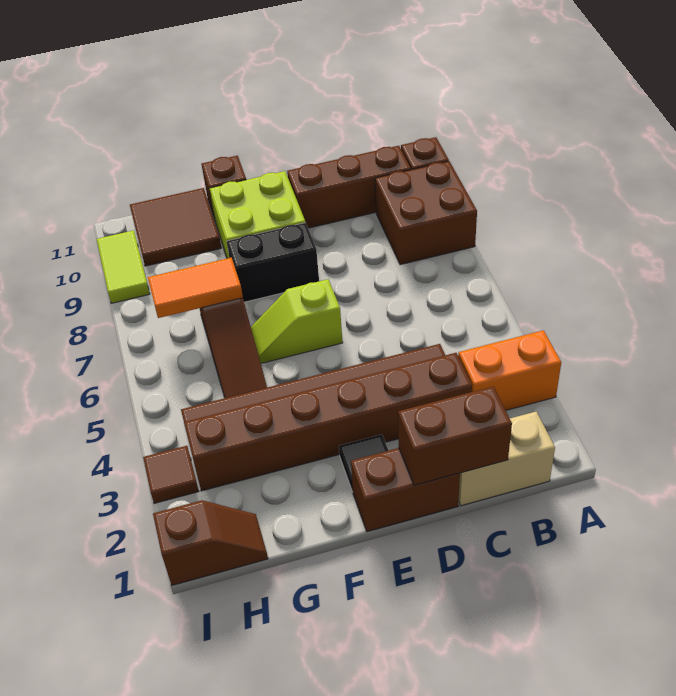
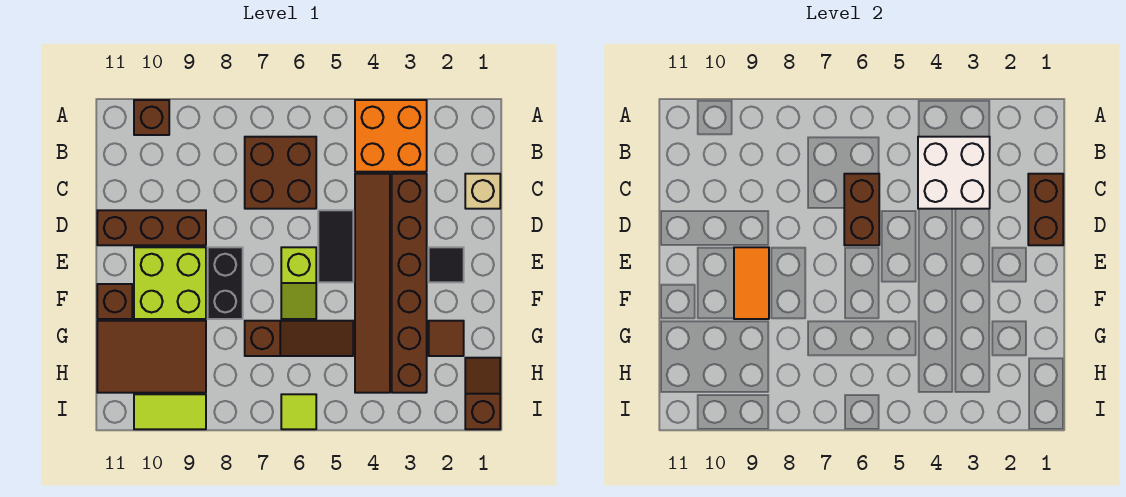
orange brick A3:B3 level 1 -> orange brick A3:B4 level 1
brown brick A8:B9 level 1 -> brown brick B6:C7 level 1
tan brick B1:C1 level 1 -> tan brick C1 level 1
none -> white brick B3:C4 level 2
brown brick B10:D10 level 1 -> brown brick D9:D11 level 1
brown brick D1:E1 level 1 -> brown brick C6:D6 level 2
none -> black tile D5:E5 level 1
orange tile G7:H7 level 2 -> orange tile E9:F9 level 2
brown tile G10:H11 level 1 -> brown tile G9:H11 level 1
brown tile I3 level 1 -> brown tile G2 level 1
none -> lime tile I6 level 1

